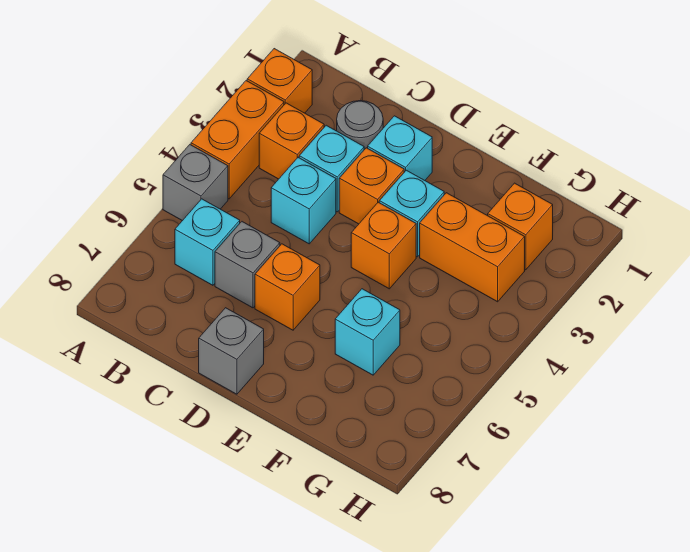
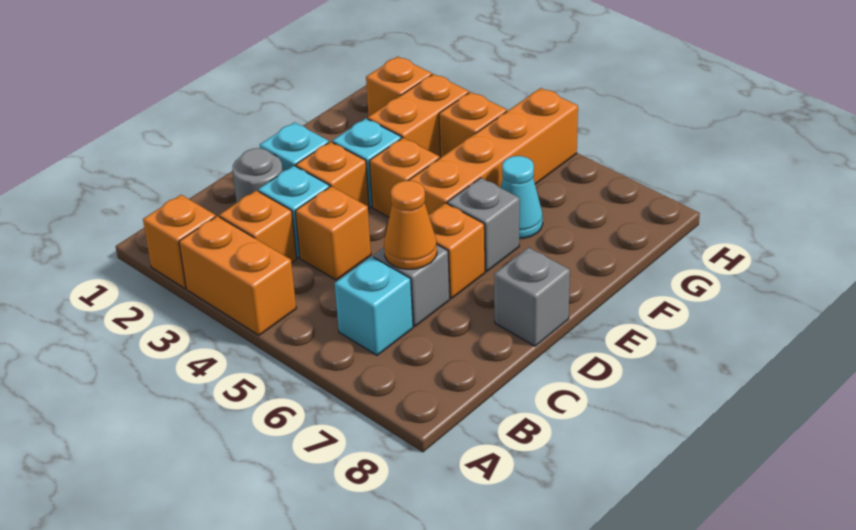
grey brick A5 level 1 -> grey brick E6 level 1
cyan brick C4 level 1 -> orange brick C4 level 1
none -> orange cone C6 level 2
none -> orange brick E5:H5 level 1
cyan brick F6 level 1 -> cyan cone F6 level 1
none -> orange brick G4 level 1

